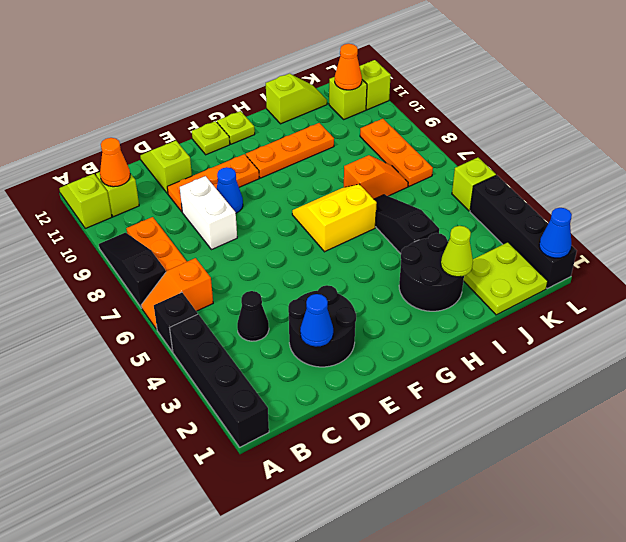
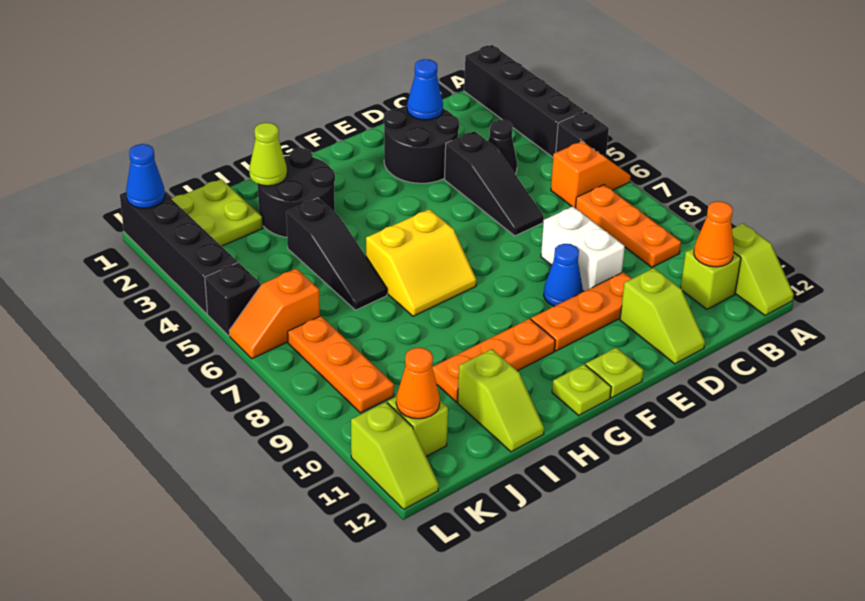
black slope A7:A9 level 1 top 7 -> black slope D4:D6 level 1 top 4
orange slope I7:J7 level 1 top I -> orange slope K6:L6 level 1 top K
lime slope I12:J12 level 1 top I -> lime slope I11:I12 level 1 top 11
lime brick L5 level 1 -> black brick L5 level 1

